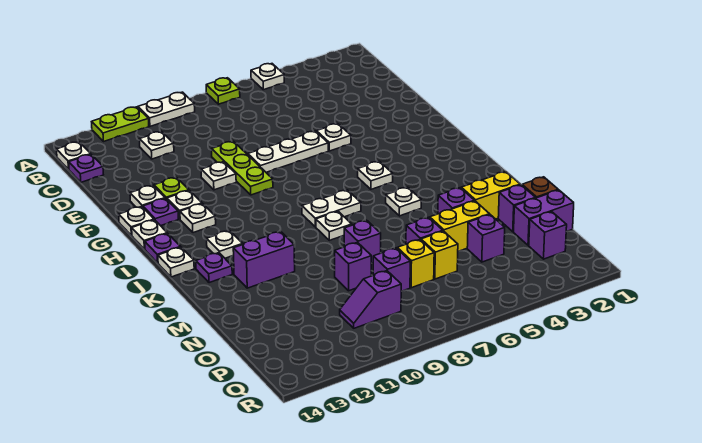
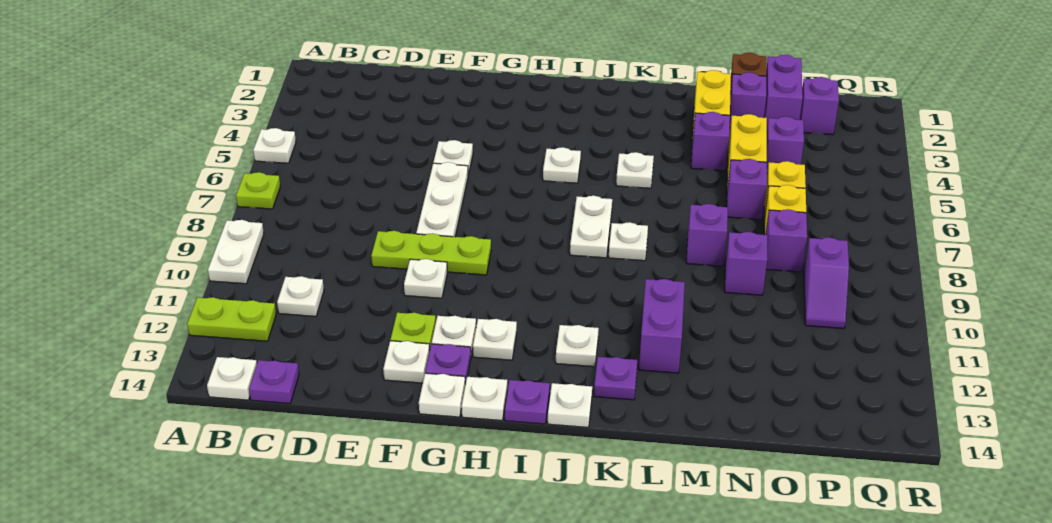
lime plate A11:A12 level 1 -> lime plate A12:B12 level 1

